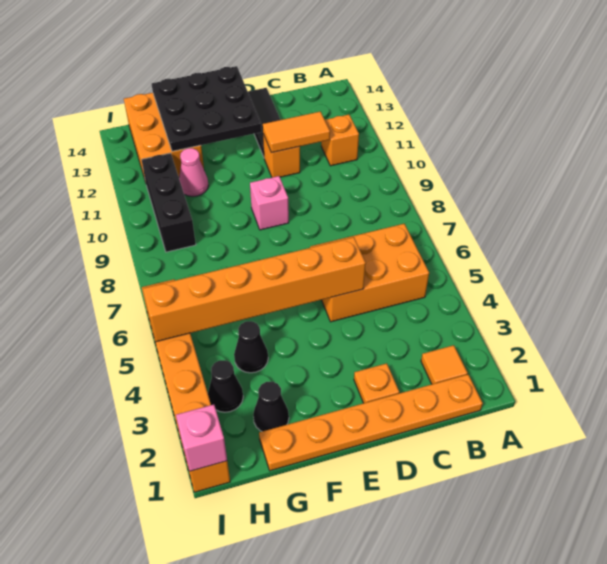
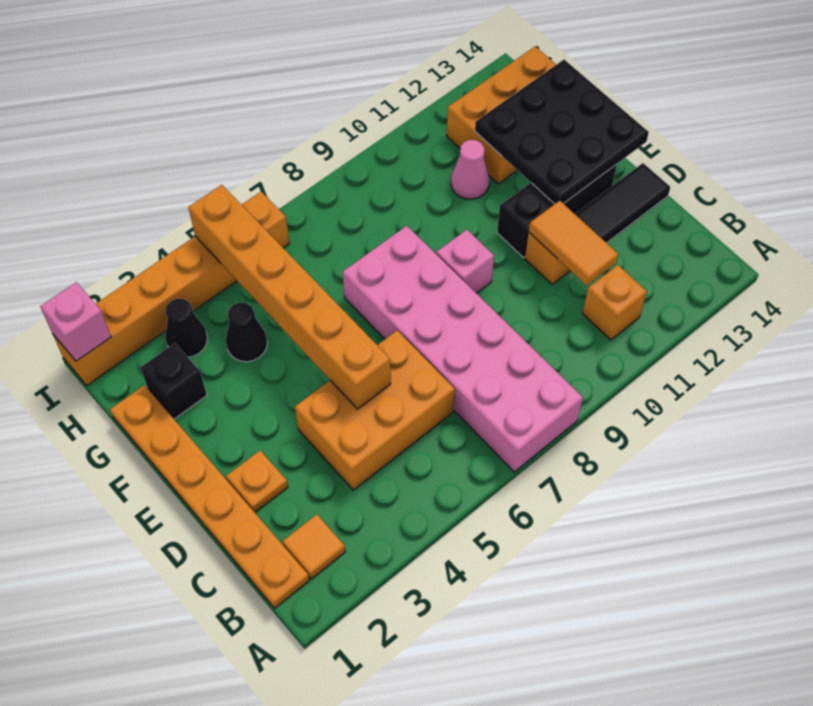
none -> pink brick A7:F8 level 1
orange brick B5:D6 level 1 -> orange brick C4:D6 level 1
black cone G2 level 1 -> black brick G2 level 1
black brick H9:H11 level 1 -> black brick E11:E13 level 1

